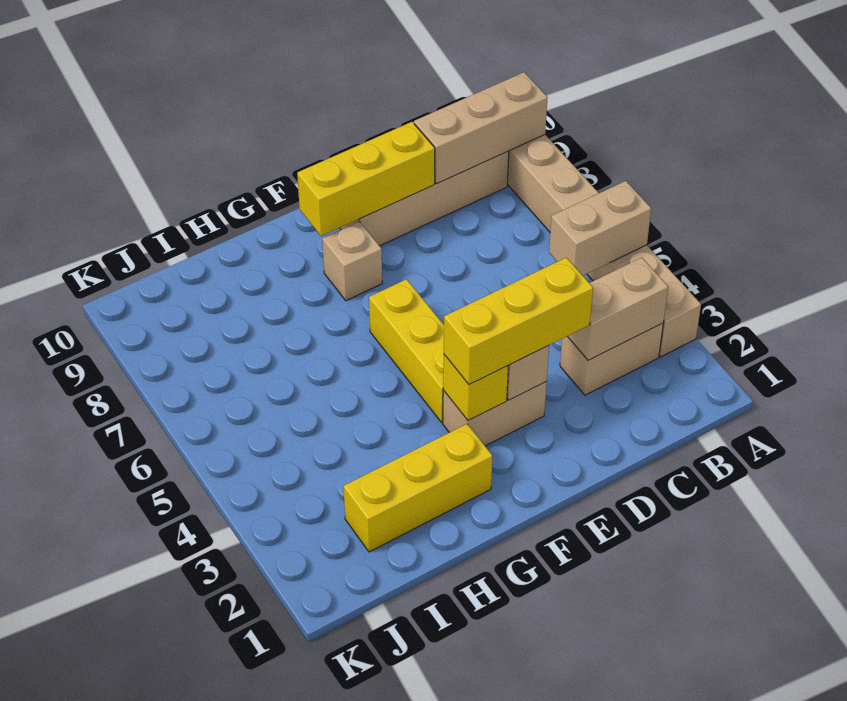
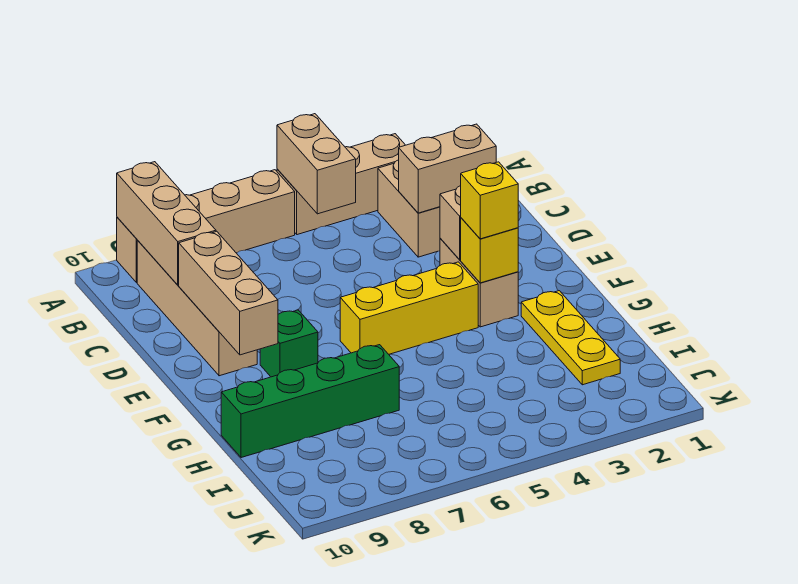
tan brick B3:C3 level 2 -> tan brick C2:C3 level 2
yellow brick D3:F3 level 3 -> yellow brick F3 level 3
yellow brick D9:F9 level 2 -> tan brick D9:F9 level 2
tan brick F8 level 1 -> green brick F8 level 1
yellow brick G2:I2 level 1 -> yellow plate G2:I2 level 1
none -> green brick H7:H10 level 1

